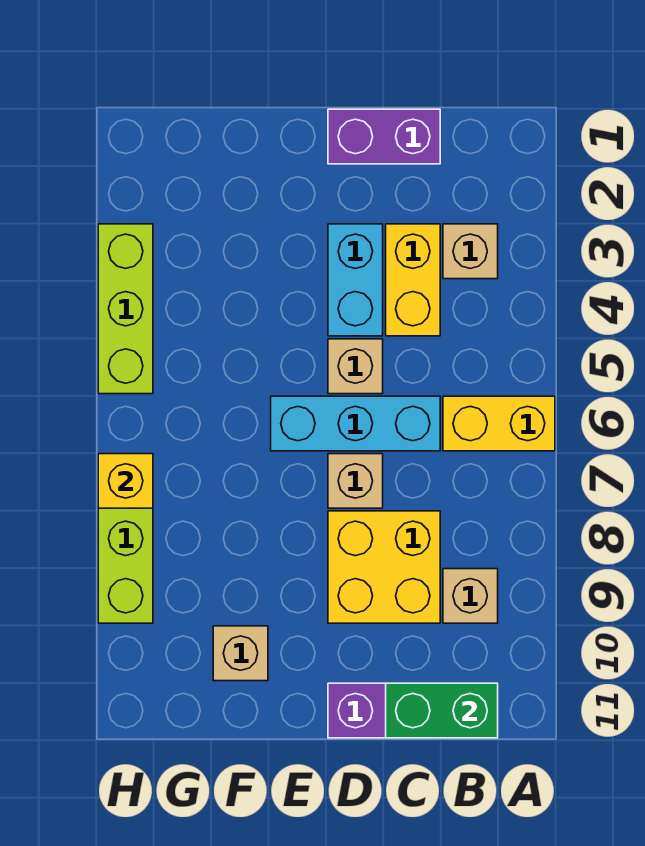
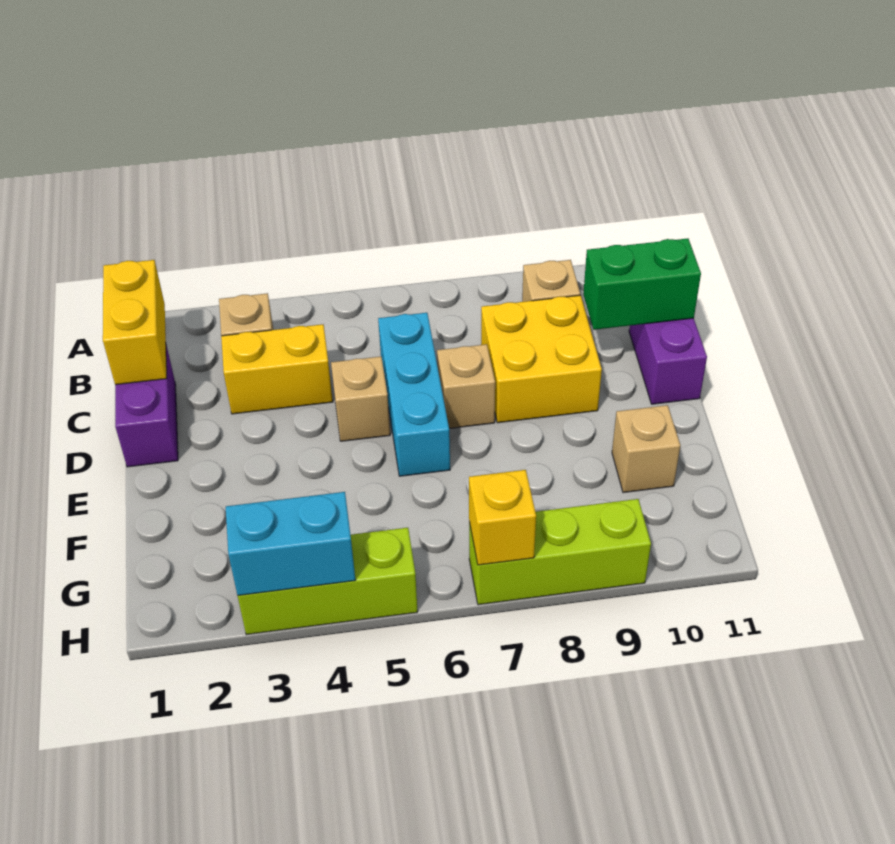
yellow brick A6:B6 level 1 -> yellow brick B1:C1 level 2
green brick B11:C11 level 2 -> green brick C10:C11 level 2
cyan brick D3:D4 level 1 -> cyan brick H3:H4 level 2

